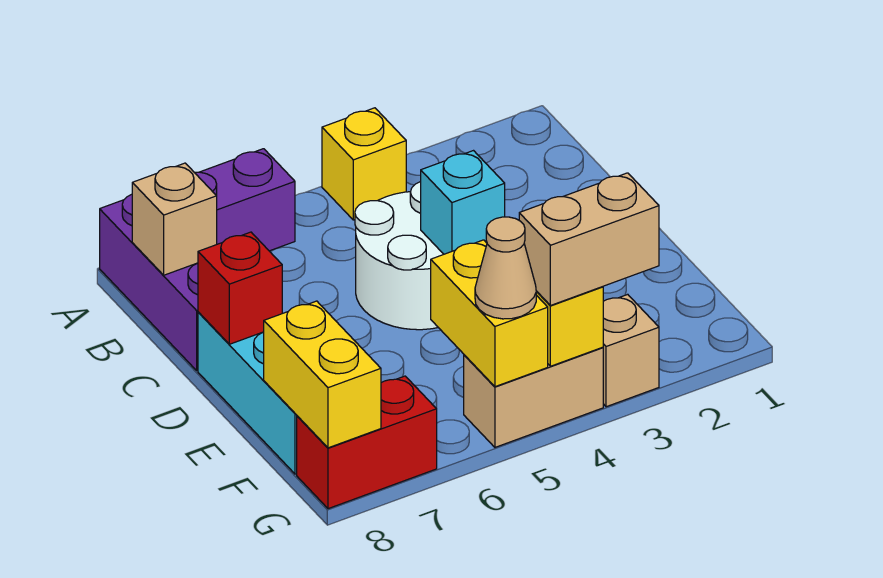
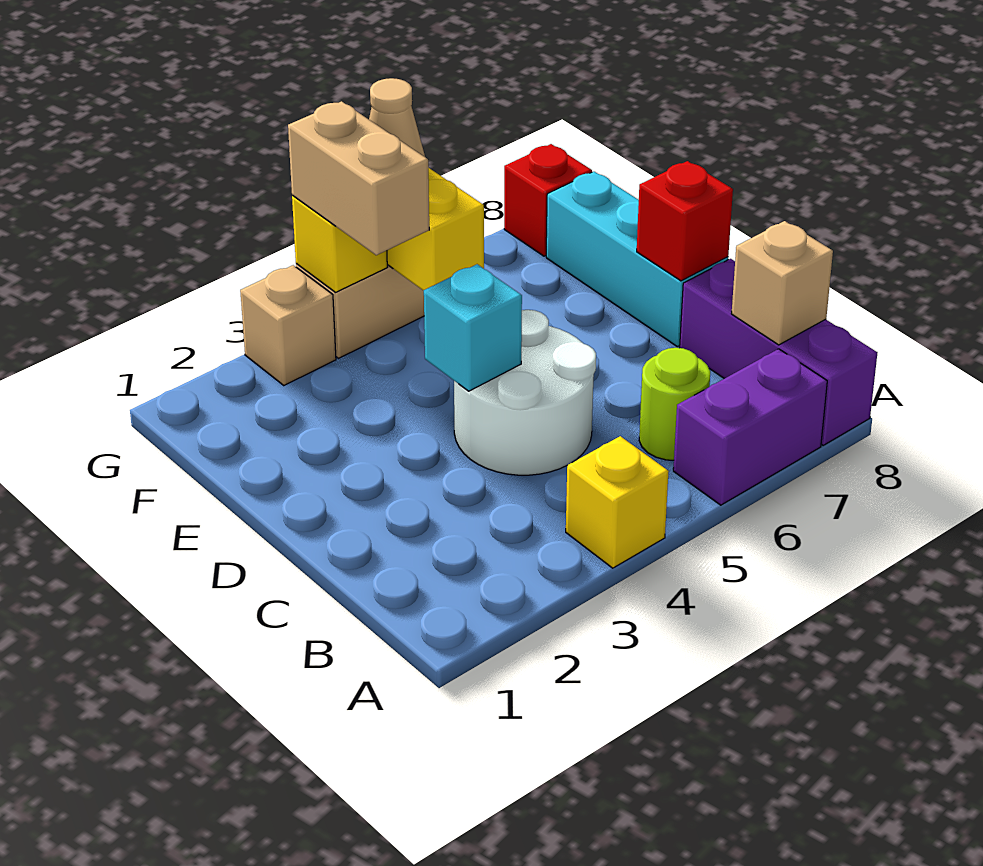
none -> lime round brick B6 level 1
yellow brick F8:G8 level 2 -> none
tan brick G3:G4 level 3 -> tan brick F4:G4 level 3
red brick G7:G8 level 1 -> red brick G8 level 1

